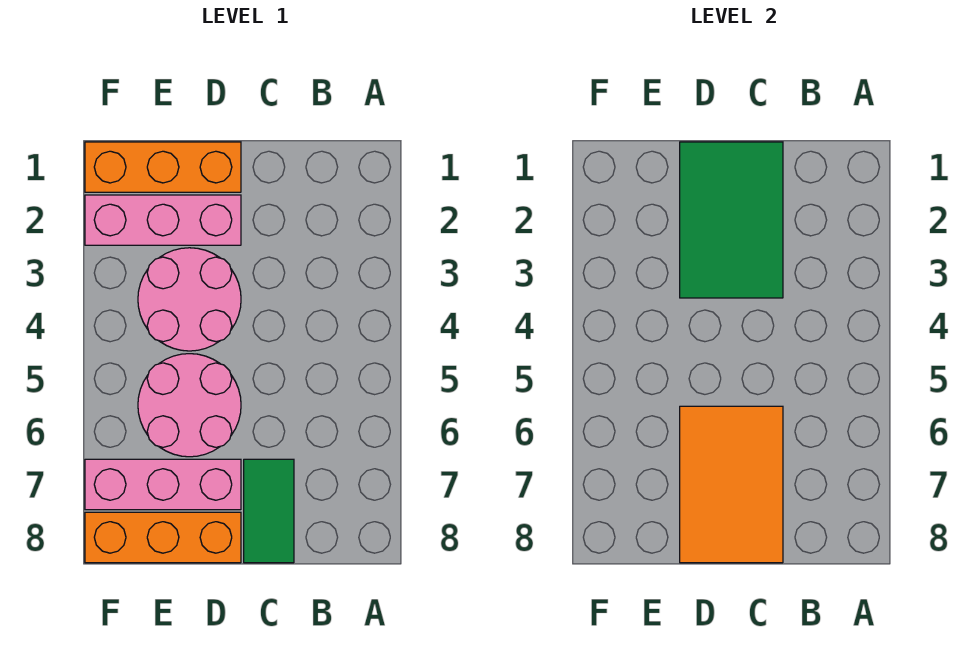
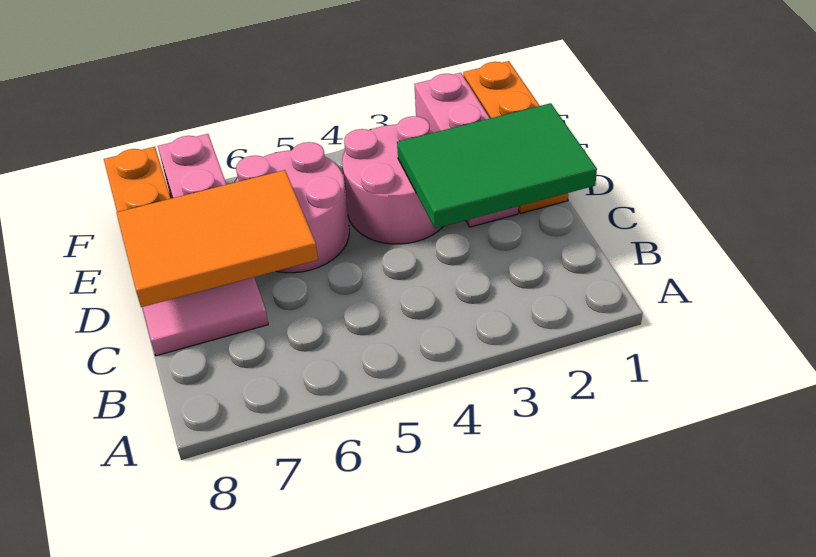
green tile C7:C8 level 1 -> pink tile C7:C8 level 1

